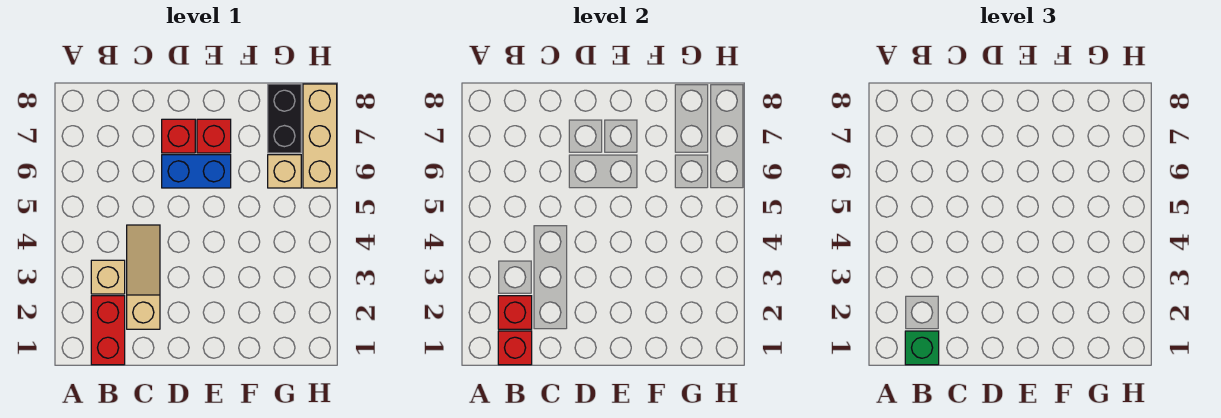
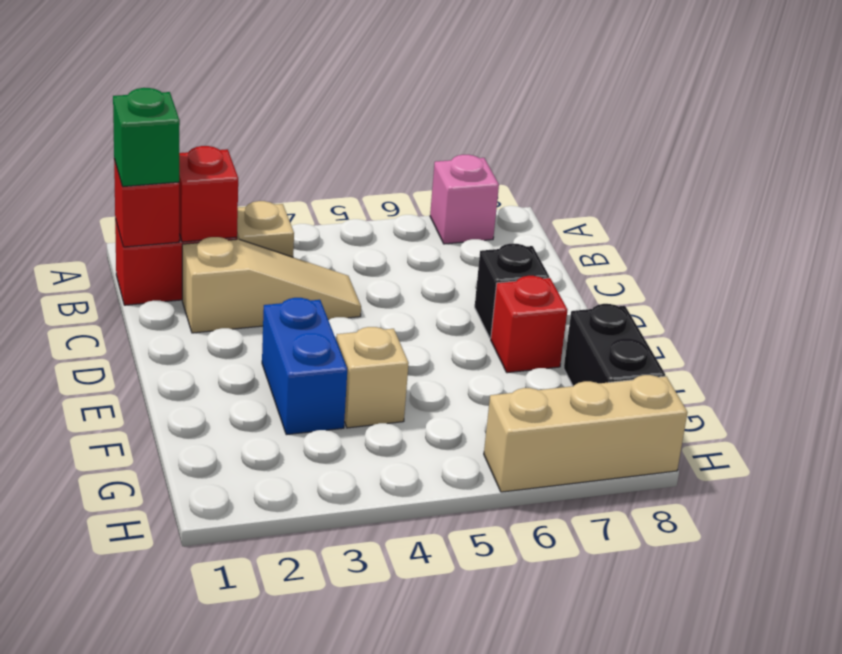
none -> pink brick A7 level 1
blue brick D6:E6 level 1 -> blue brick E3:F3 level 1
red brick D7 level 1 -> black brick D7 level 1
tan brick G6 level 1 -> tan brick F4 level 1
black brick G7:G8 level 1 -> black brick F8:G8 level 1

